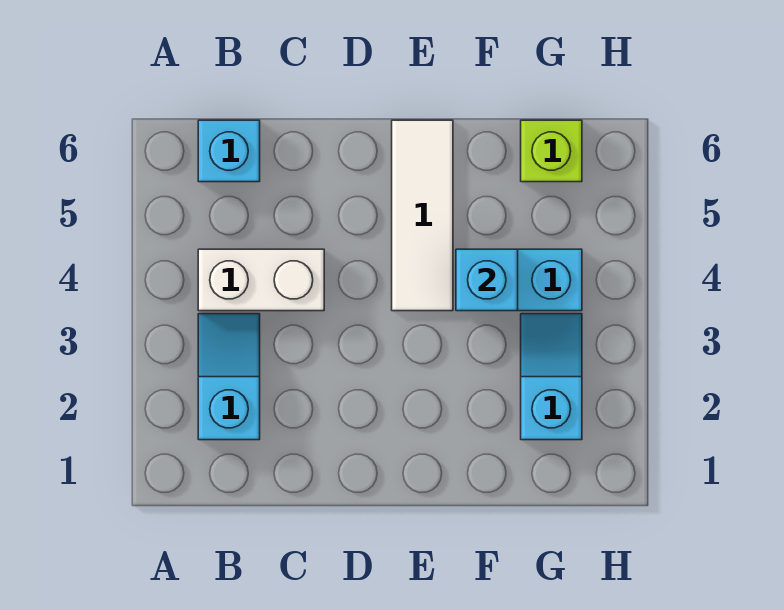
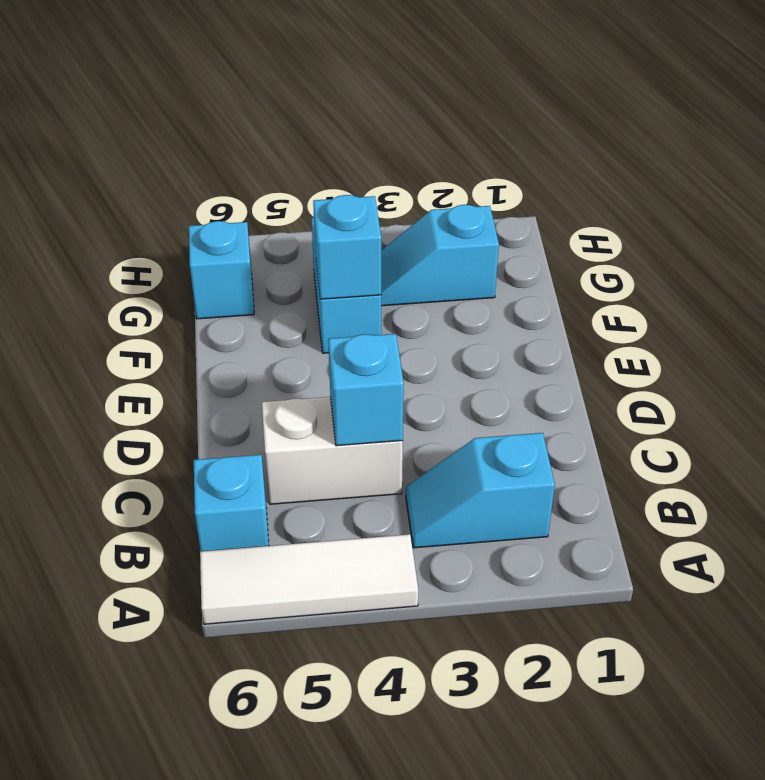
white brick B4:C4 level 1 -> white brick C4:C5 level 1
none -> cyan brick C4 level 2
white tile E4:E6 level 1 -> white tile A4:A6 level 1
lime brick G6 level 1 -> cyan brick G6 level 1

